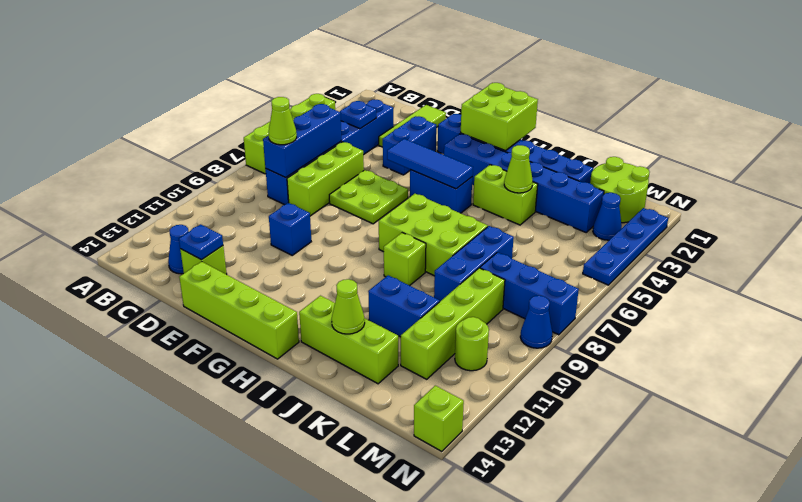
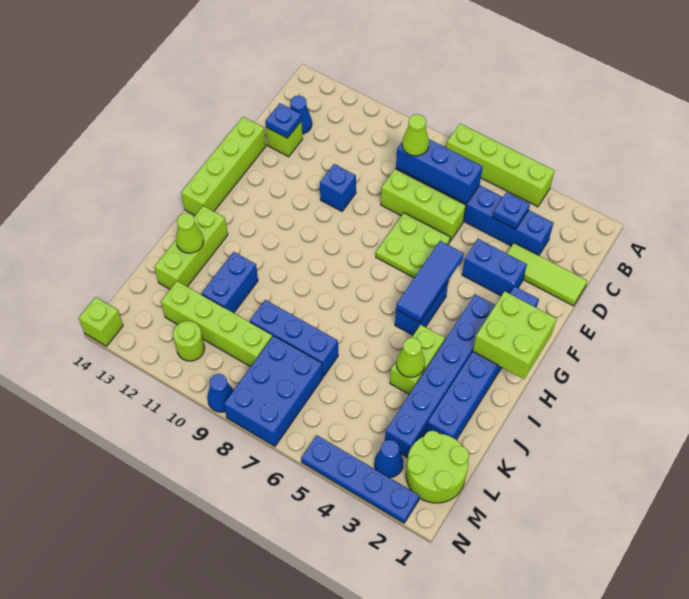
lime brick H7:J8 level 1 -> none
lime brick I9 level 1 -> none
blue brick L8:N8 level 1 -> blue brick L7:N8 level 1

